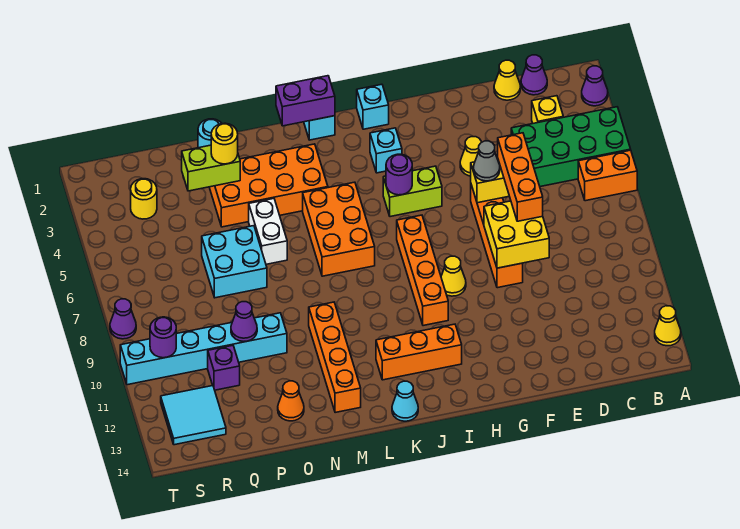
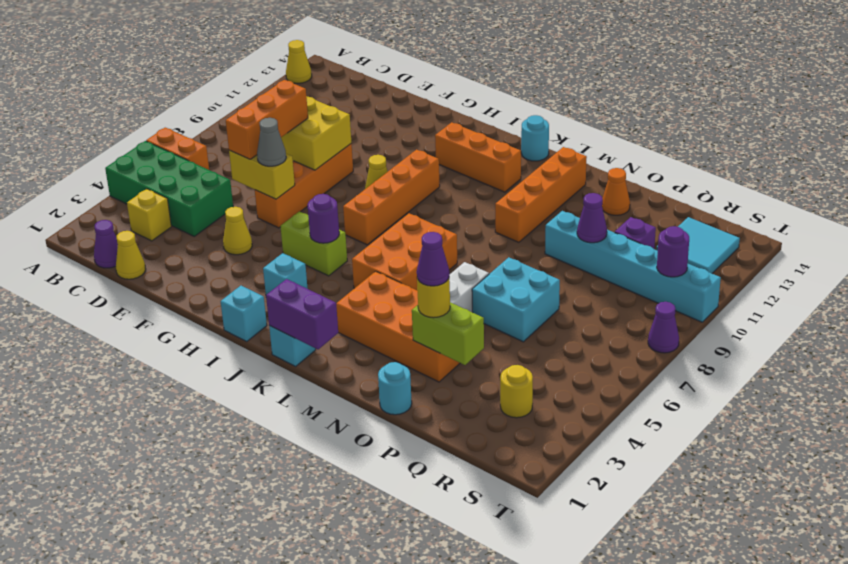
purple cone A2 level 1 -> purple cone O3 level 4
cyan cone K14 level 1 -> cyan round brick K14 level 1

